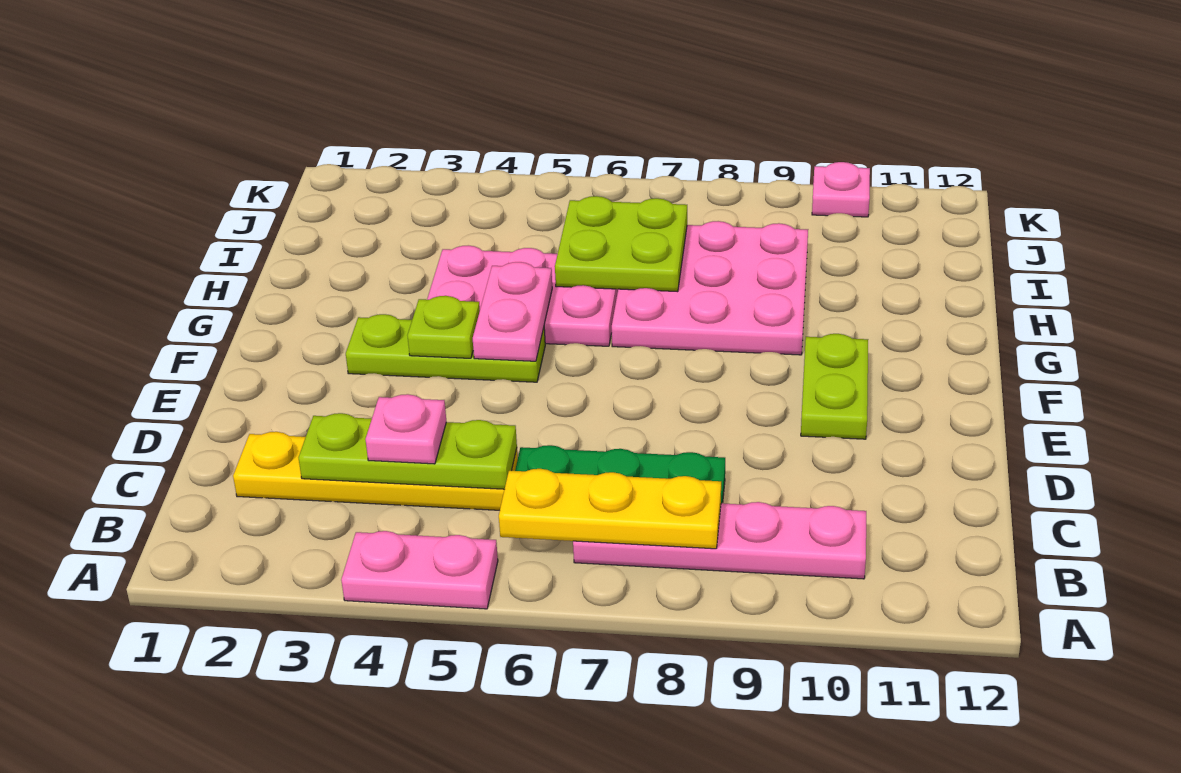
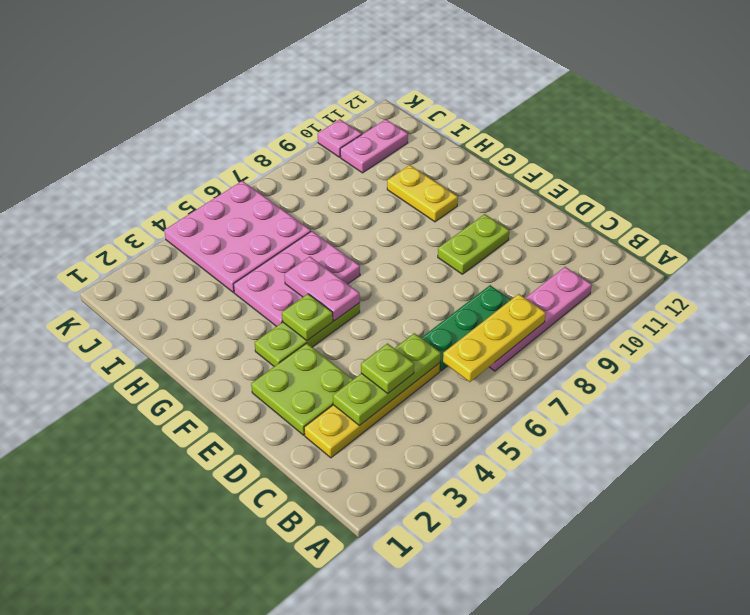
pink plate A4:A5 level 1 -> pink plate J10:J11 level 1
pink plate C4 level 3 -> lime plate C4 level 3
lime plate E10:F10 level 1 -> lime plate E9:E10 level 1
pink plate G7:I9 level 1 -> pink plate I4:K6 level 1
none -> yellow plate G10:H10 level 1
lime plate H6:I7 level 2 -> lime plate D2:E3 level 1

